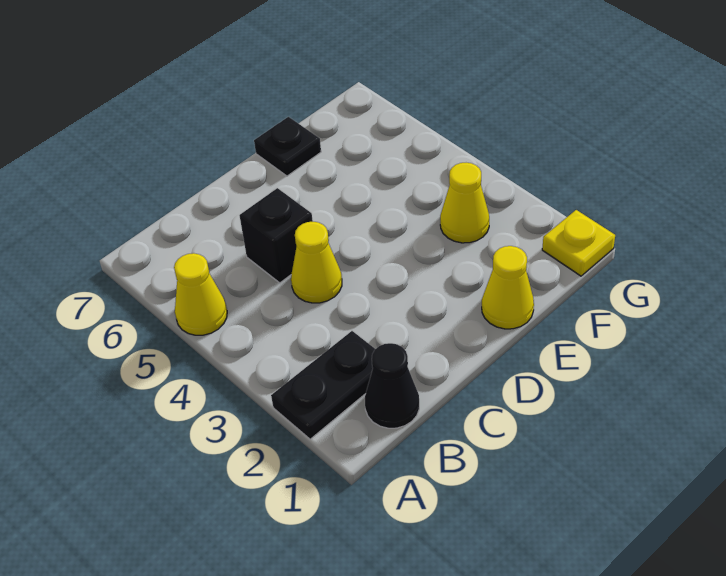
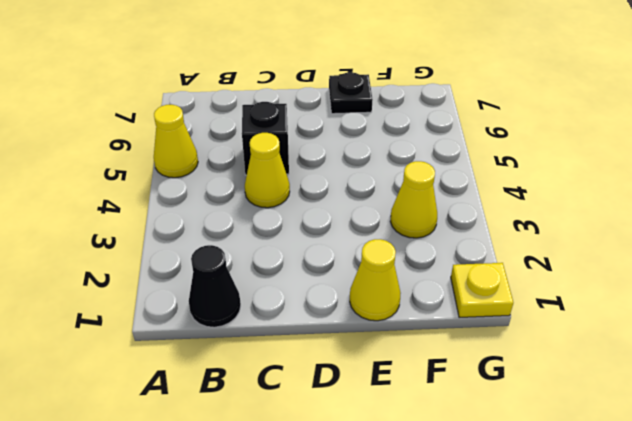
black plate A2:B2 level 1 -> none

